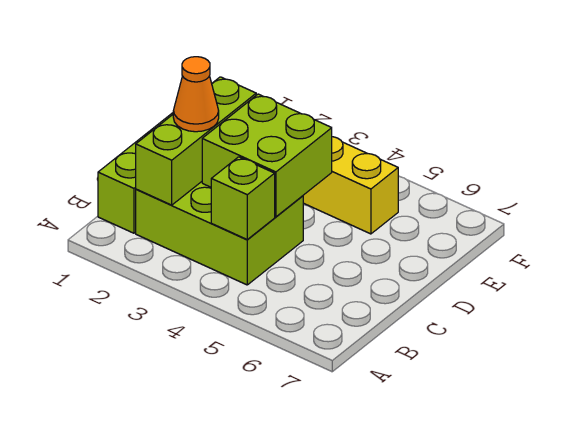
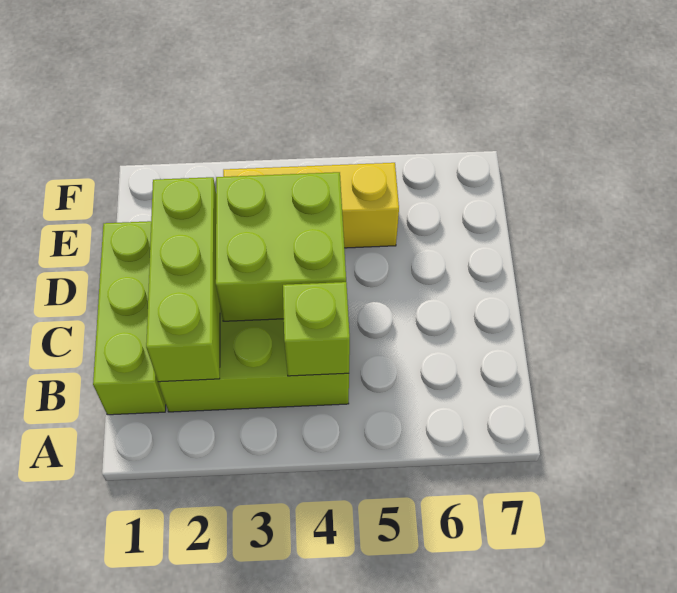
orange cone C2 level 3 -> none

